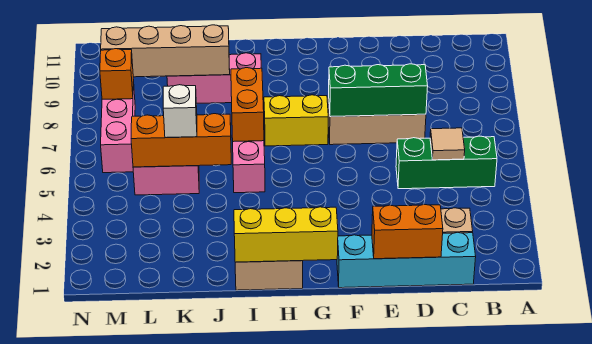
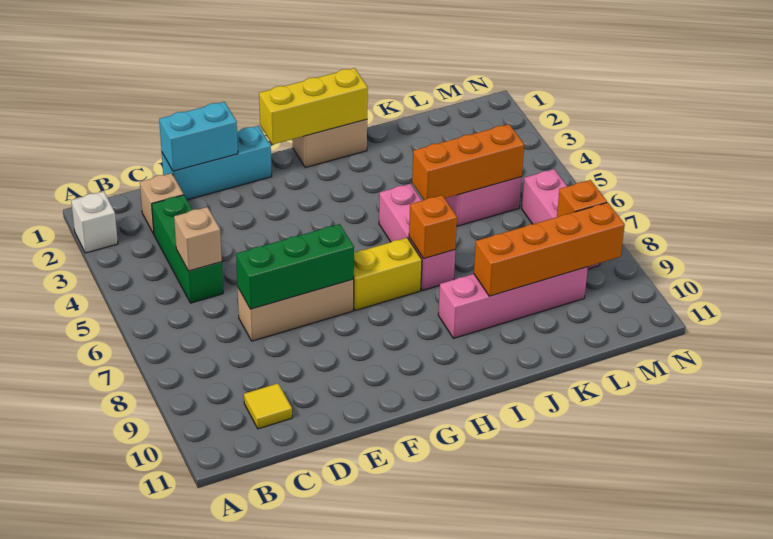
green brick B5:D5 level 1 -> green brick C3:C5 level 1
cyan brick C1:F1 level 1 -> cyan brick D1:F1 level 1
tan tile C5 level 2 -> tan brick C5 level 2
none -> yellow tile C10 level 1
orange brick D1:E1 level 2 -> cyan brick D1:E1 level 2
orange brick I6:I7 level 2 -> orange brick I7 level 2
pink brick I9:K9 level 1 -> pink brick I9:L9 level 1
tan brick J9:M9 level 2 -> orange brick J9:M9 level 2
white brick K5 level 3 -> white brick A2 level 1

